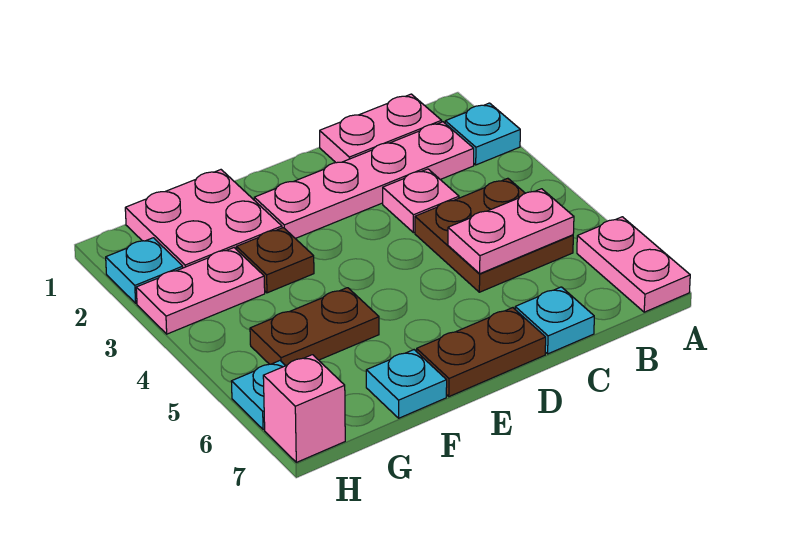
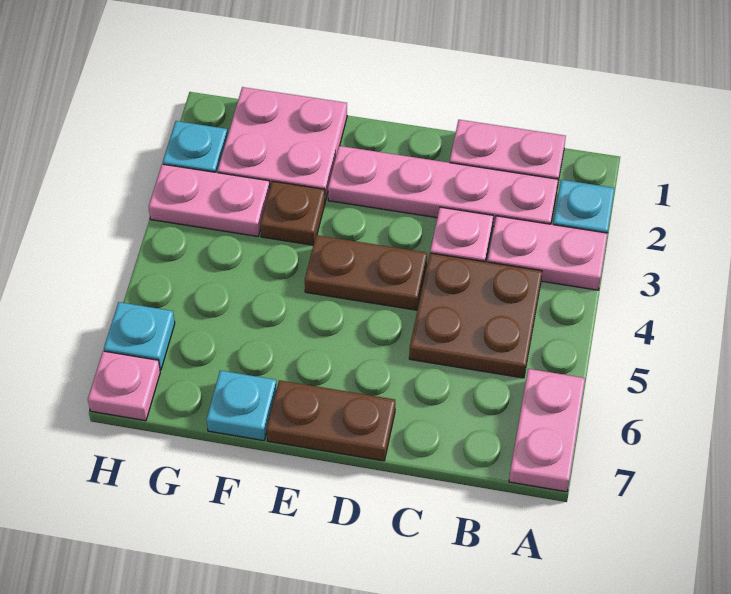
pink plate B5:C5 level 2 -> pink plate A3:B3 level 1
cyan plate C7 level 1 -> none
brown plate F5:G5 level 1 -> brown plate D4:E4 level 1
pink brick H7 level 1 -> pink plate H7 level 1

